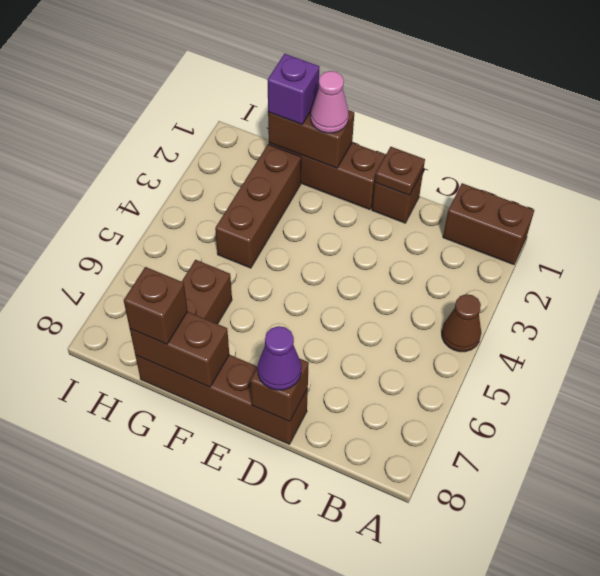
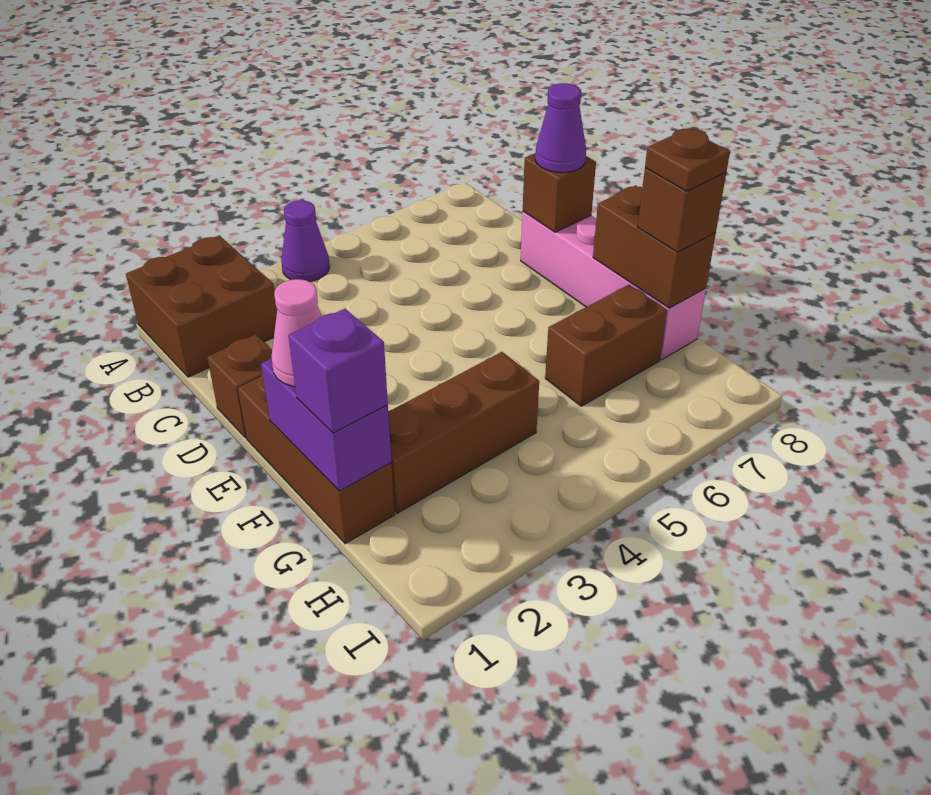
brown brick A1:B1 level 1 -> brown brick A1:B2 level 1
brown cone A4 level 1 -> purple cone A4 level 1
brown plate D1 level 2 -> brown plate G8 level 4
brown brick D8:G8 level 1 -> pink brick D8:G8 level 1
brown brick F1:G1 level 2 -> purple brick F1:G1 level 2

